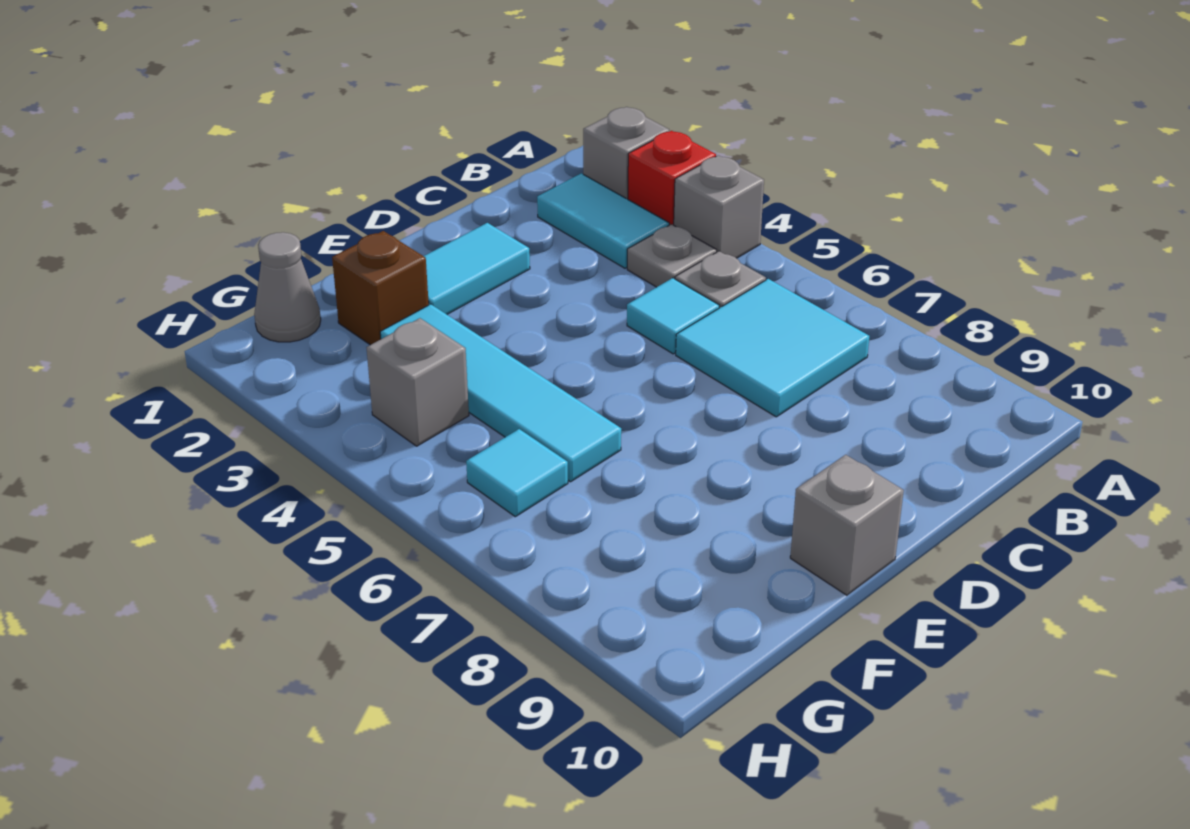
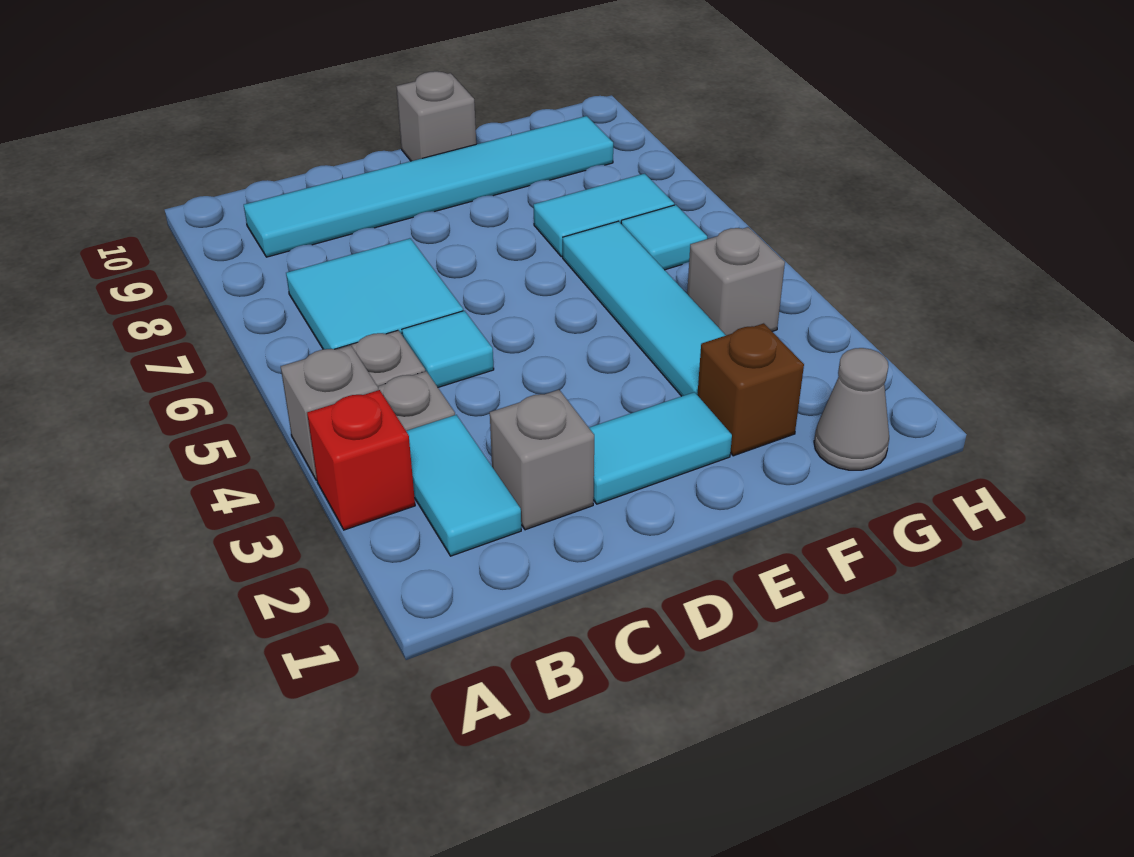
grey brick A2 level 1 -> grey brick C2 level 1
none -> cyan tile B9:G9 level 1
none -> cyan tile F7:G7 level 1

